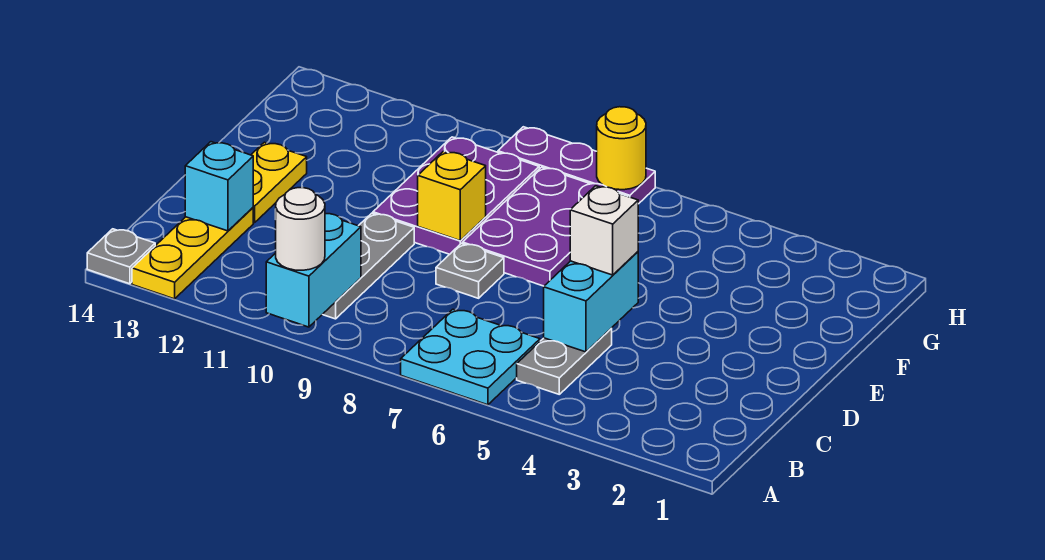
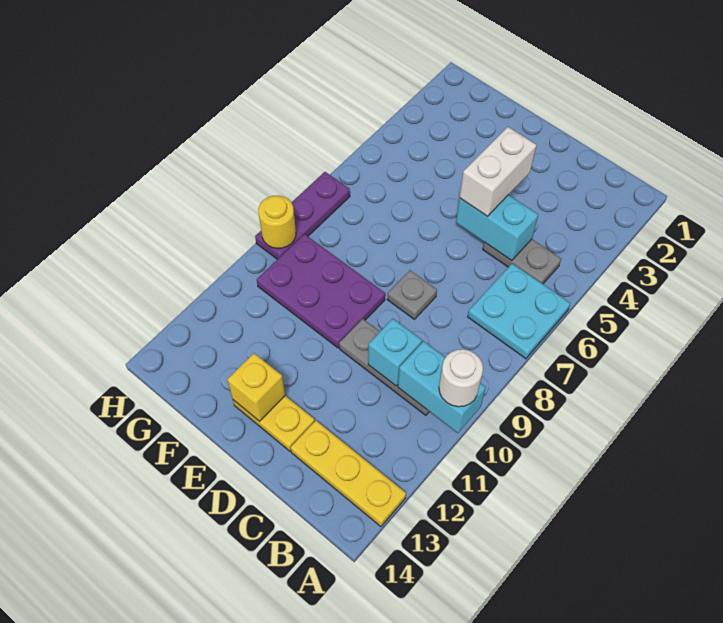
grey plate A14 level 1 -> none
cyan brick C13 level 2 -> cyan brick C10 level 2
white brick D5 level 3 -> white brick D4:D5 level 3
purple plate E7:G8 level 1 -> none
yellow brick E9 level 2 -> yellow brick E13 level 2
yellow round brick H7 level 2 -> yellow round brick H9 level 2

